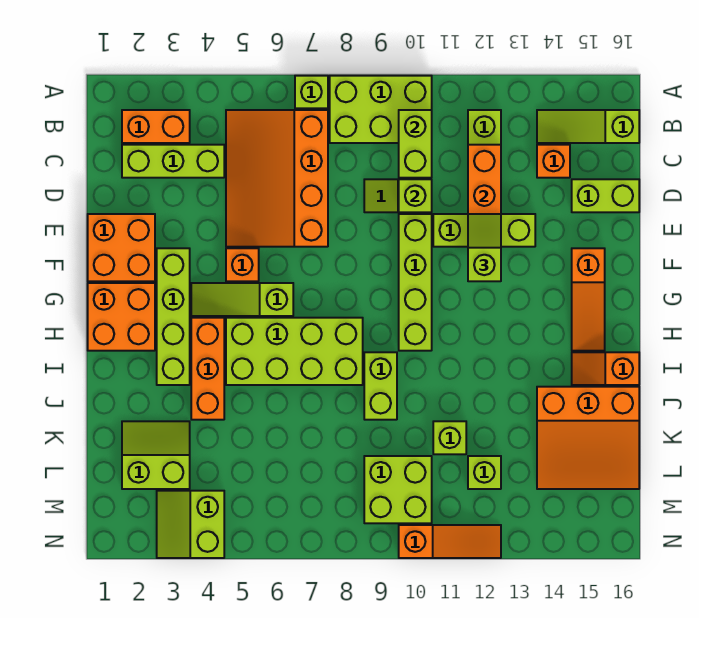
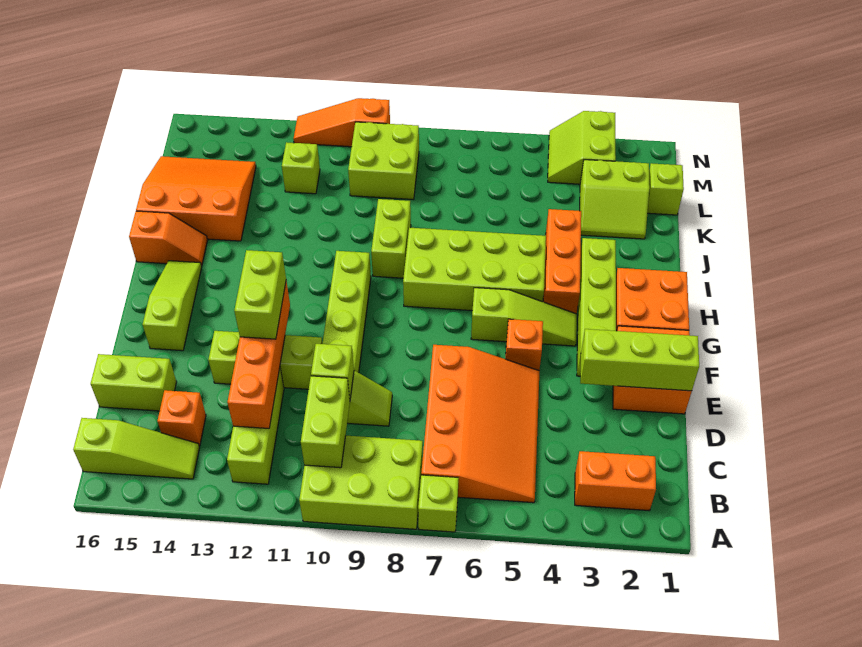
lime brick C2:C4 level 1 -> lime brick E1:E3 level 2
lime slope E12:F12 level 3 top F -> lime brick E12:F12 level 3
orange slope F15:H15 level 1 top F -> lime slope F15:H15 level 1 top F
lime brick K11 level 1 -> lime brick L1 level 1
lime slope M3:N4 level 1 top 4 -> lime slope M3:N4 level 1 top 3

